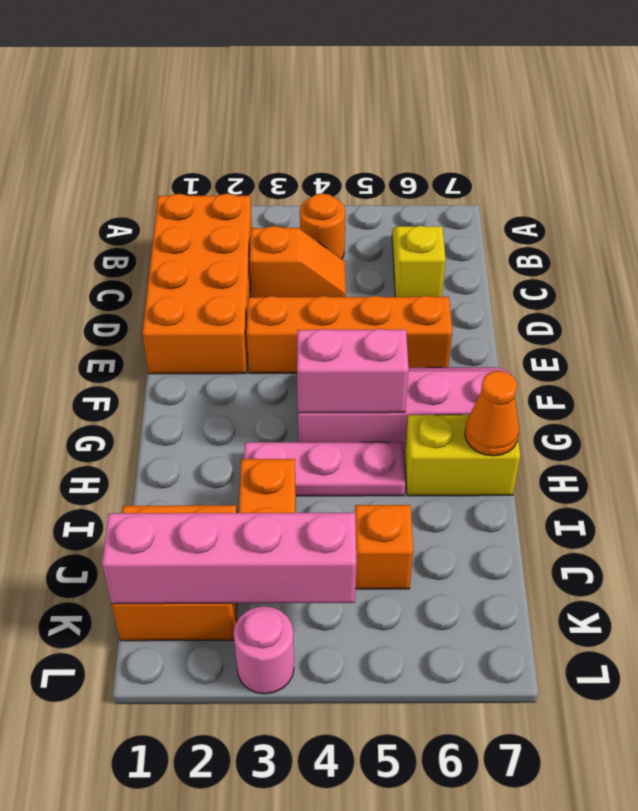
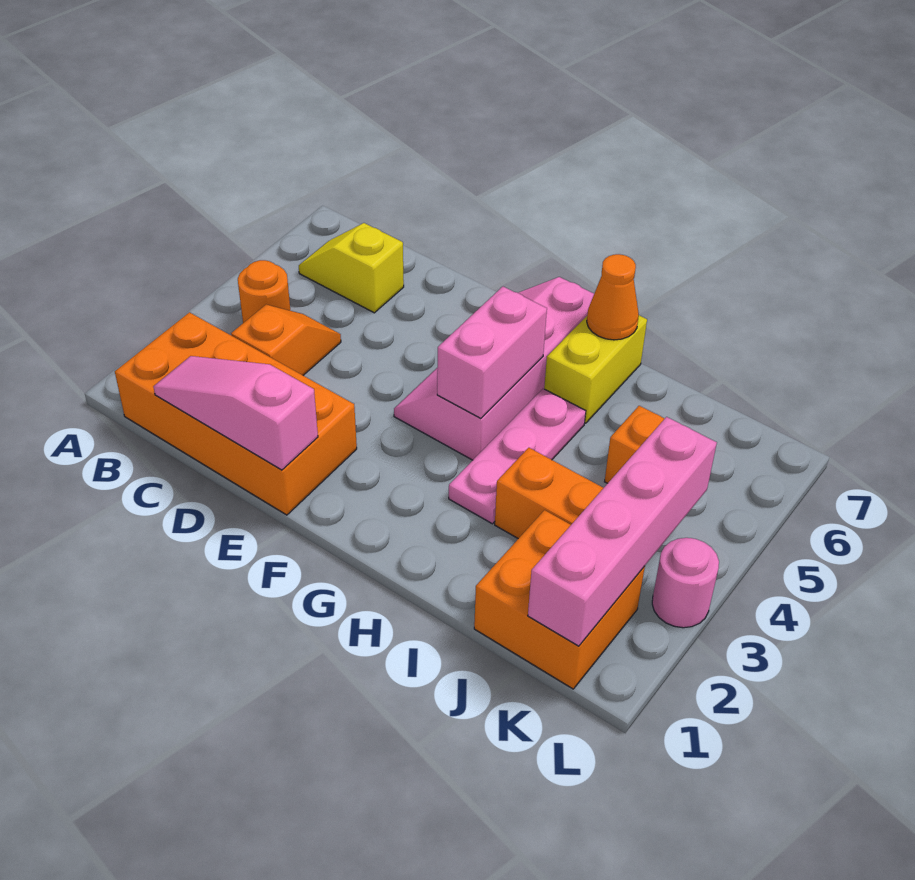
none -> pink slope C1:E1 level 2 top E
orange brick E3:E6 level 1 -> none

